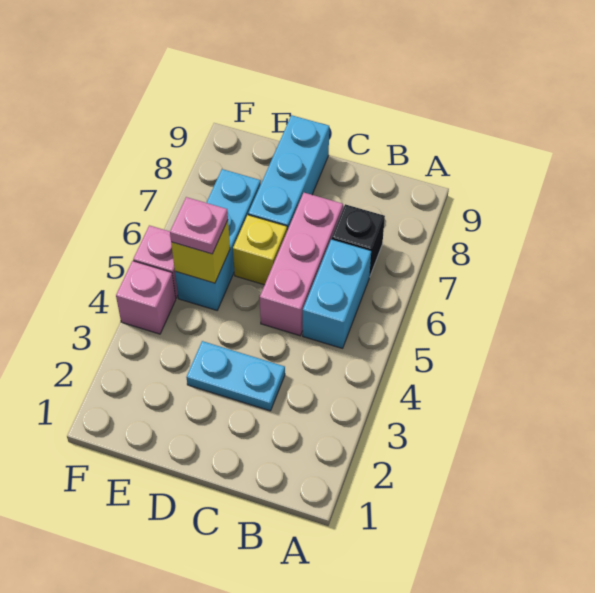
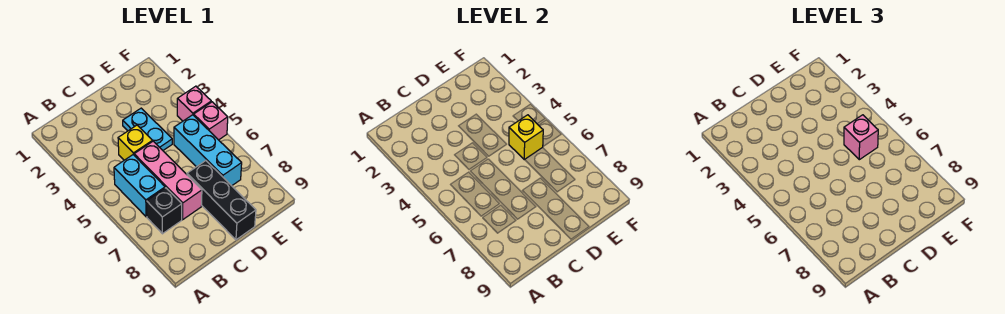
cyan plate C3:D3 level 1 -> cyan plate D3:D4 level 1
yellow brick D6 level 1 -> yellow brick C4 level 1
cyan brick D7:D9 level 1 -> black brick D7:D9 level 1
pink plate E5 level 3 -> pink brick E5 level 3

